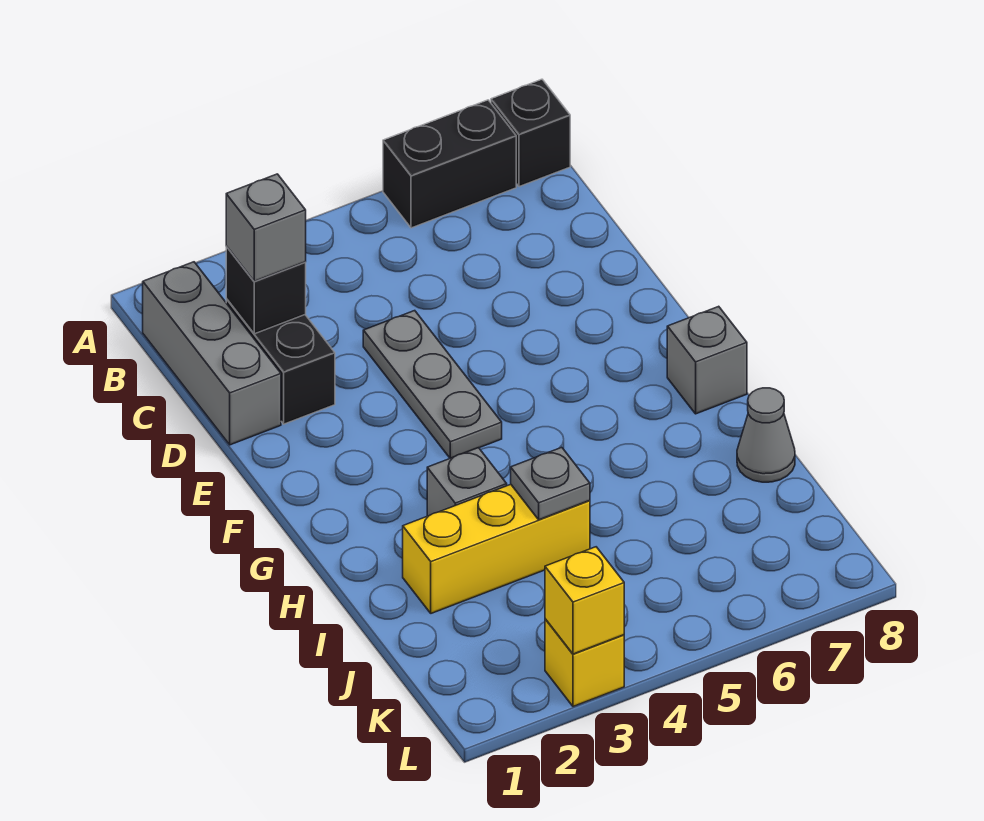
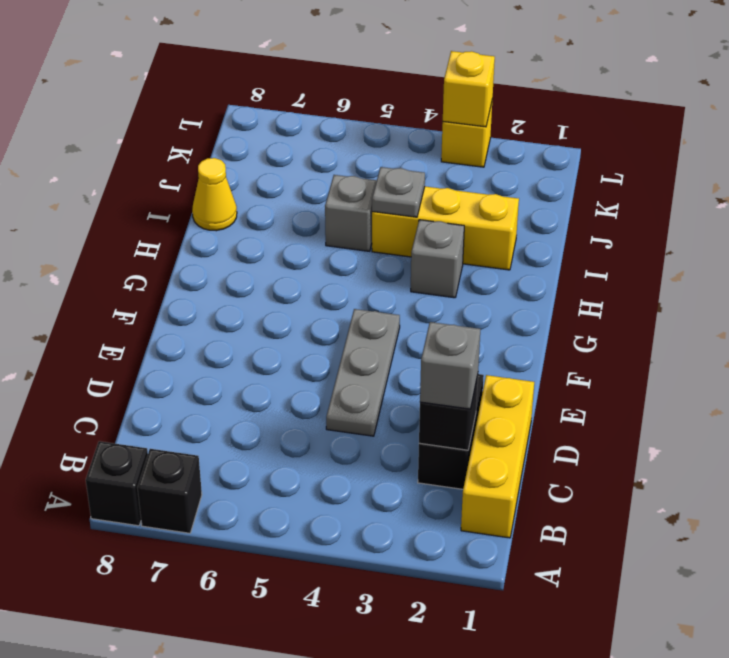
black brick A6:A7 level 1 -> black brick A7 level 1
grey brick B1:D1 level 1 -> yellow brick B1:D1 level 1
grey brick G8 level 1 -> grey brick I5 level 1
grey cone I8 level 1 -> yellow cone I8 level 1

